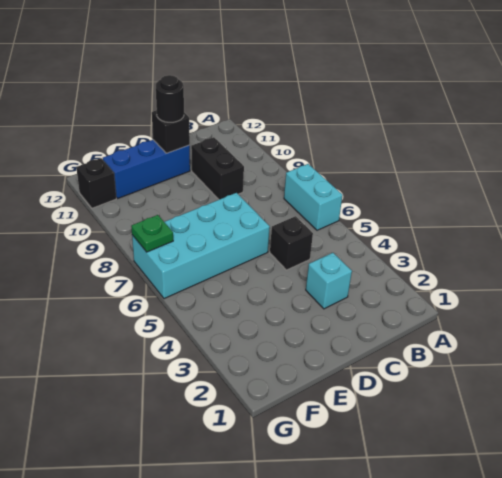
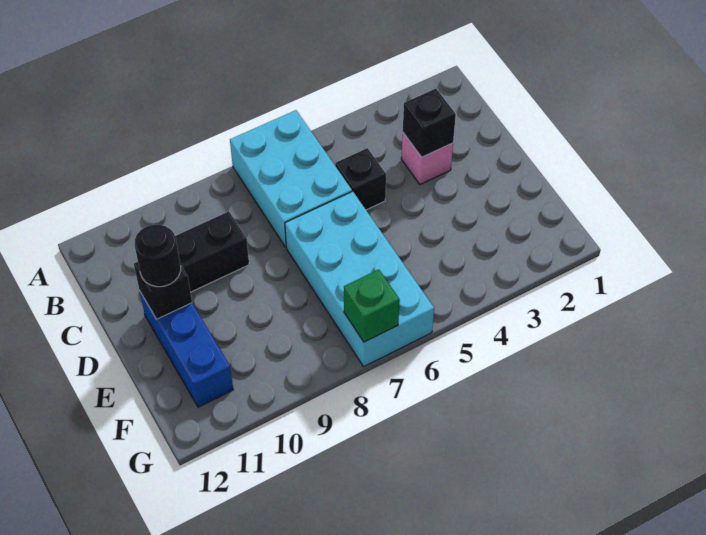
cyan brick A6:A7 level 1 -> cyan brick A6:C7 level 1
cyan brick C3 level 1 -> pink brick C3 level 1
green plate G7 level 2 -> green brick G7 level 2
black brick G11 level 1 -> black brick C3 level 2

